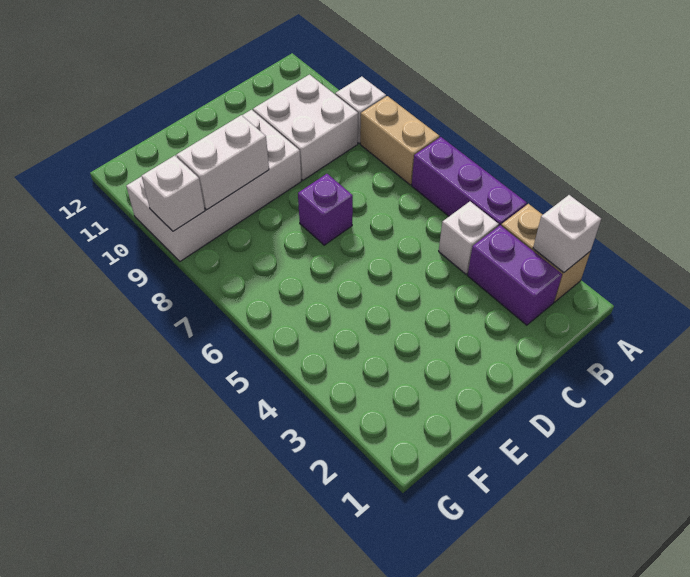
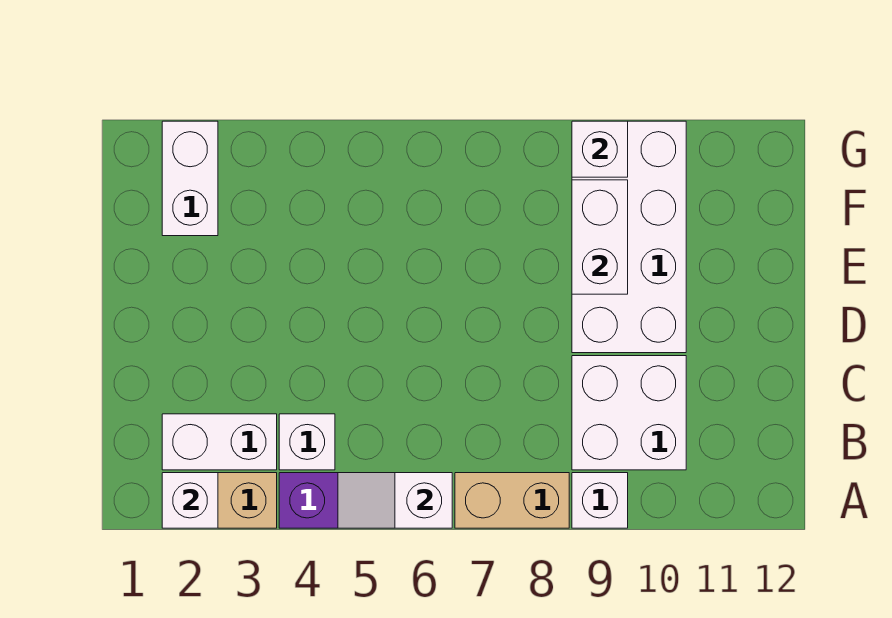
none -> white slope A5:A6 level 2 top 6
purple brick B2:B3 level 1 -> white brick B2:B3 level 1
purple brick D7 level 1 -> none
none -> white brick F2:G2 level 1

